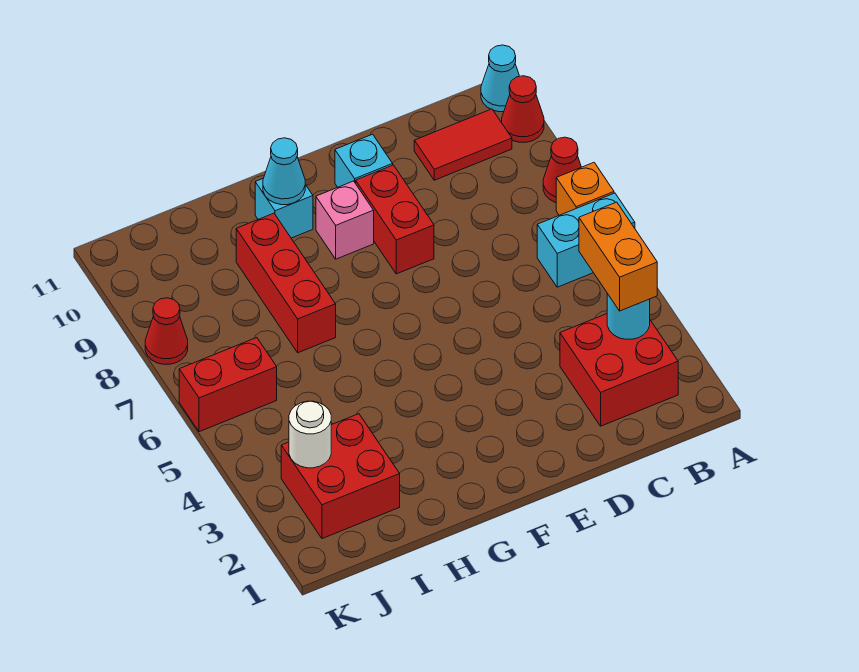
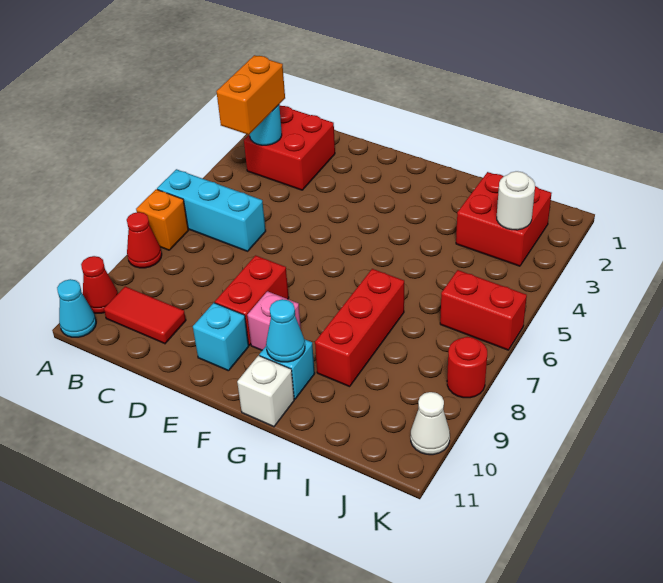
cyan brick A6:B6 level 1 -> cyan brick A6:C6 level 1
none -> white brick G11 level 1
red cone K8 level 1 -> red round brick K8 level 1
none -> white cone K10 level 1

